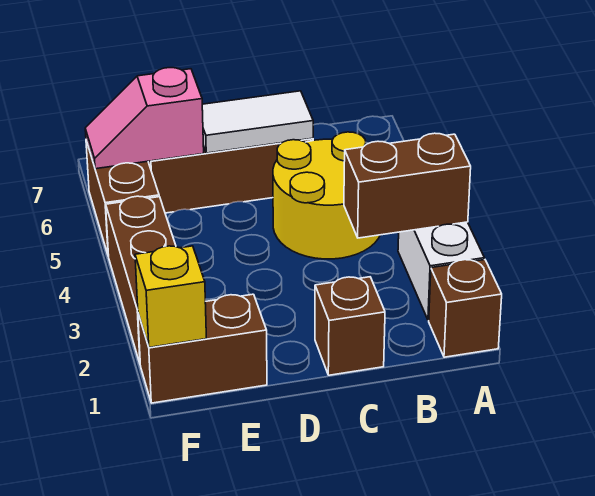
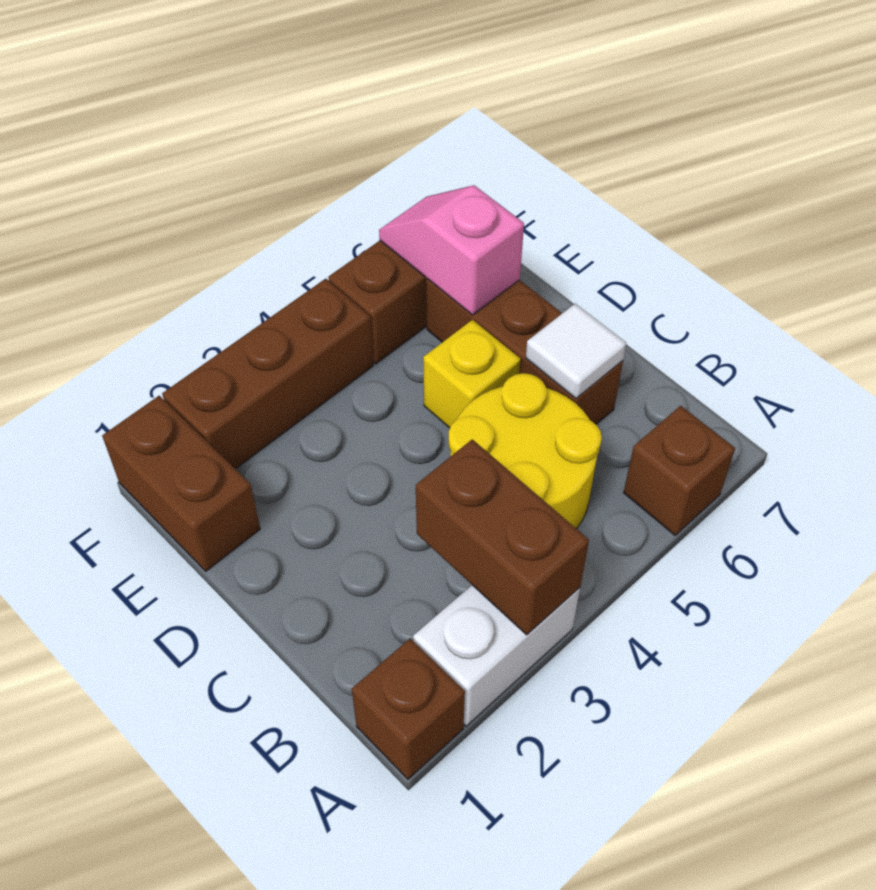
brown brick C1 level 1 -> brown brick A6 level 1
white tile C6:D6 level 2 -> white tile C6 level 2
yellow brick F1 level 2 -> yellow brick D5 level 1

